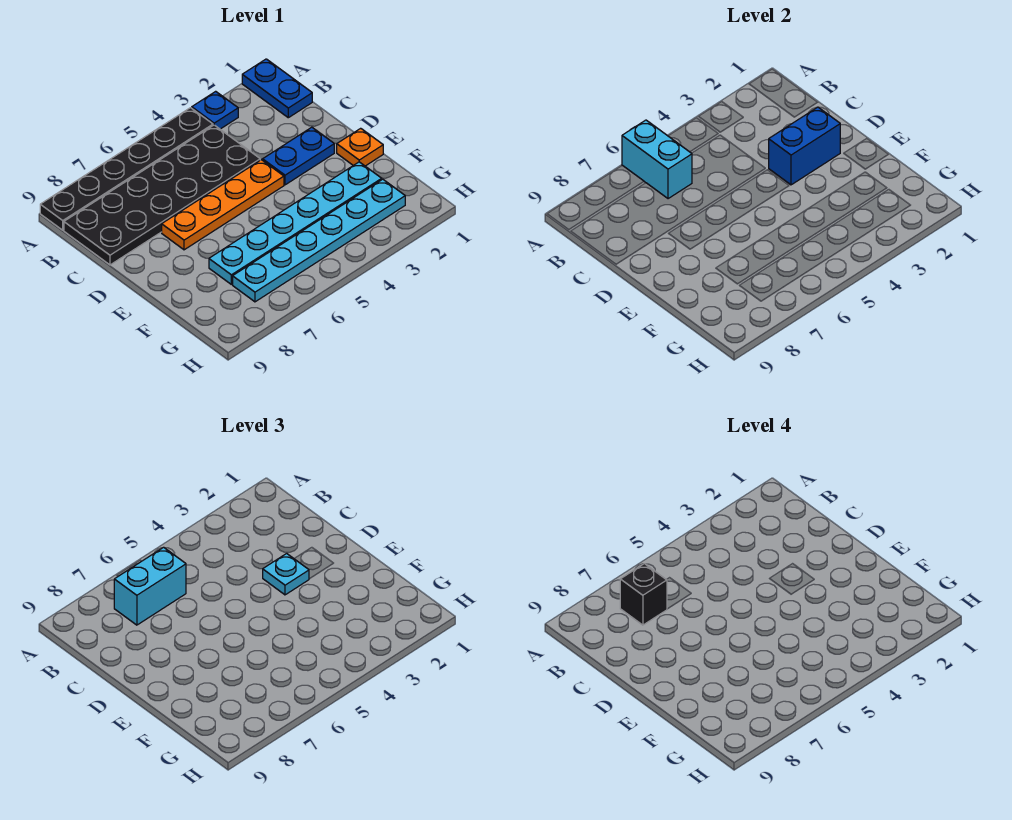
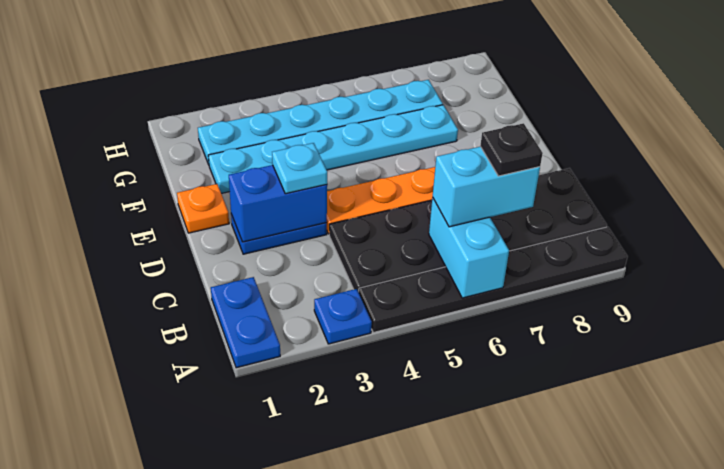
black brick B7 level 4 -> black plate B7 level 4

